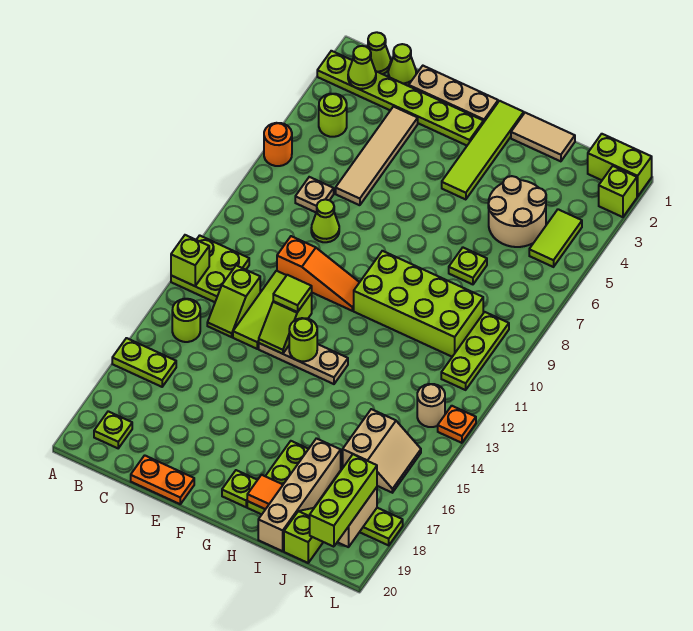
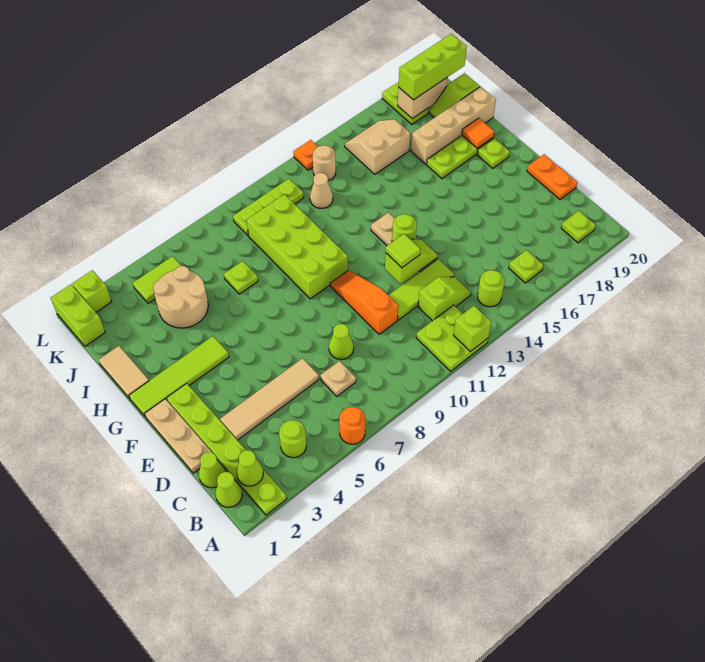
lime plate A16:B16 level 1 -> lime plate B16 level 1
none -> tan cone J12 level 1

